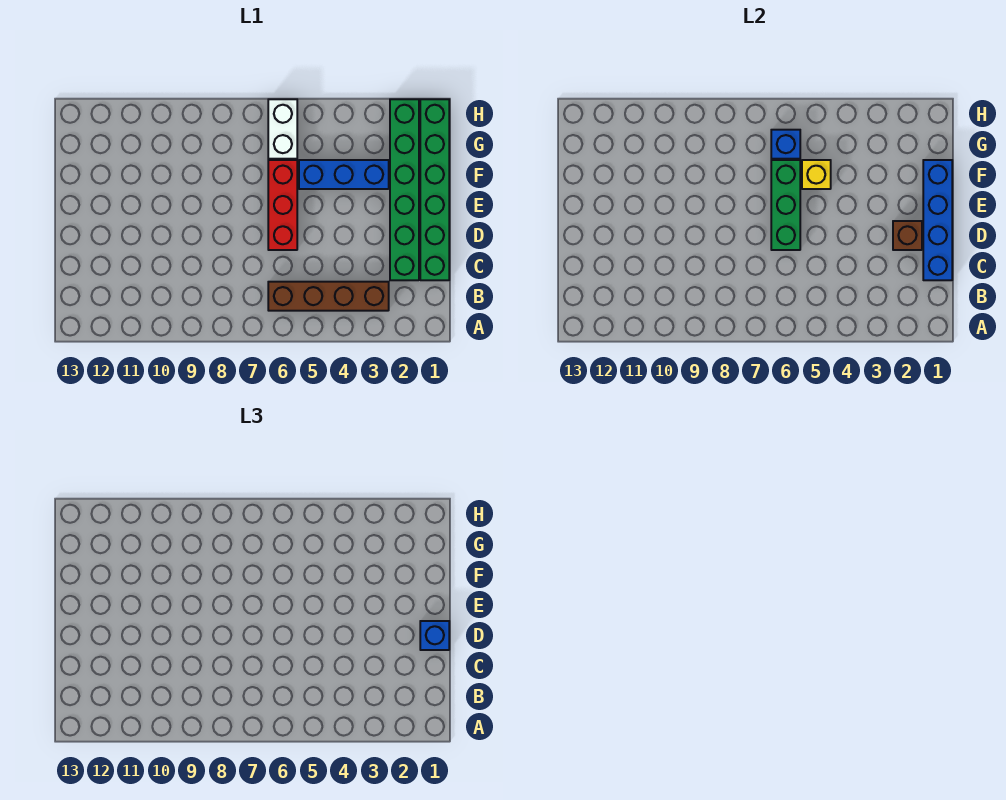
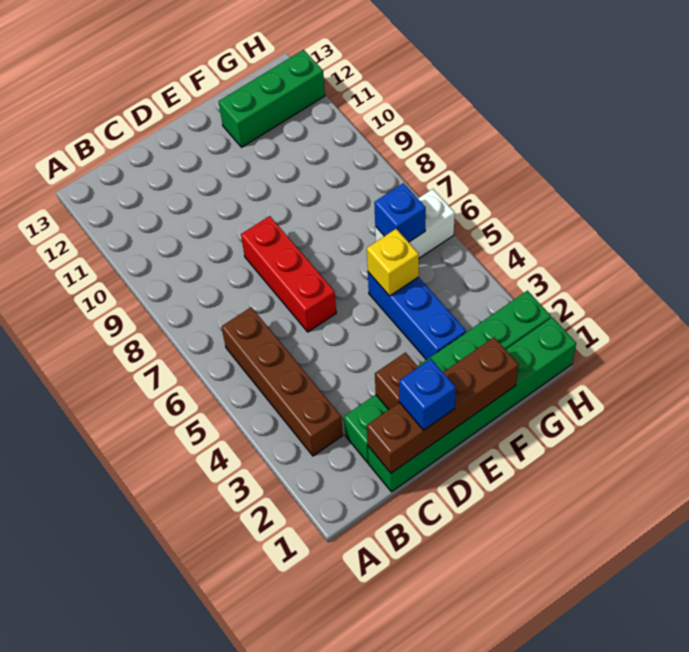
blue brick C1:F1 level 2 -> brown brick C1:F1 level 2
red brick D6:F6 level 1 -> red brick D6:D8 level 1
green brick D6:F6 level 2 -> green brick F12:H12 level 1

